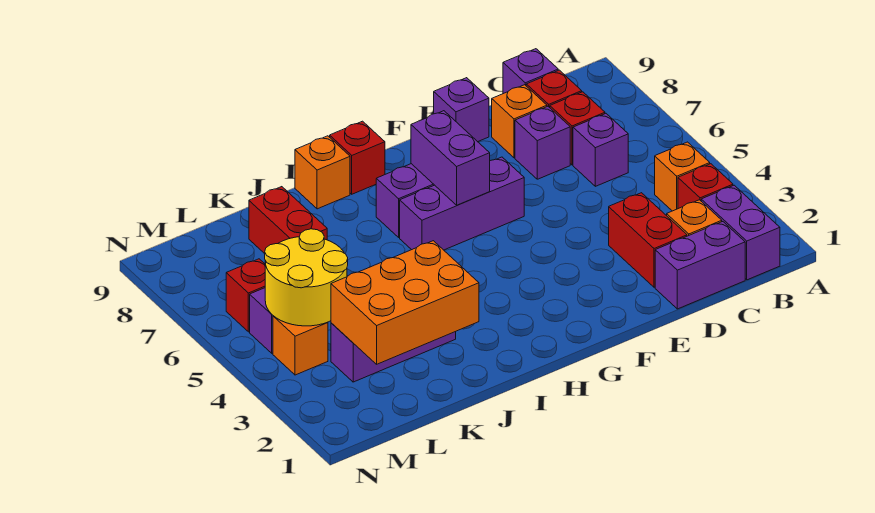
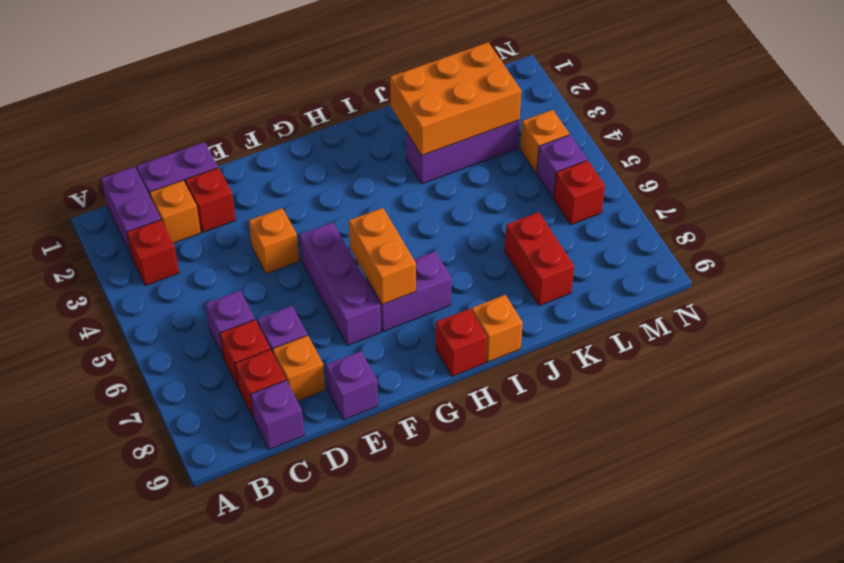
orange brick B4 level 1 -> orange brick E4 level 1
red brick D2:D3 level 1 -> red brick D2 level 1
purple brick F6:H6 level 1 -> purple brick F5:F7 level 1
purple brick G6:G7 level 2 -> orange brick G6:G7 level 2
yellow round brick L4:M5 level 2 -> none

